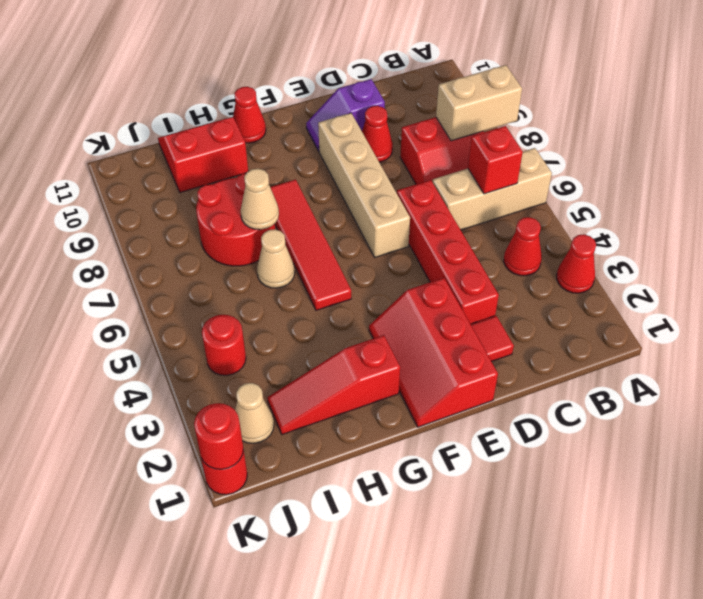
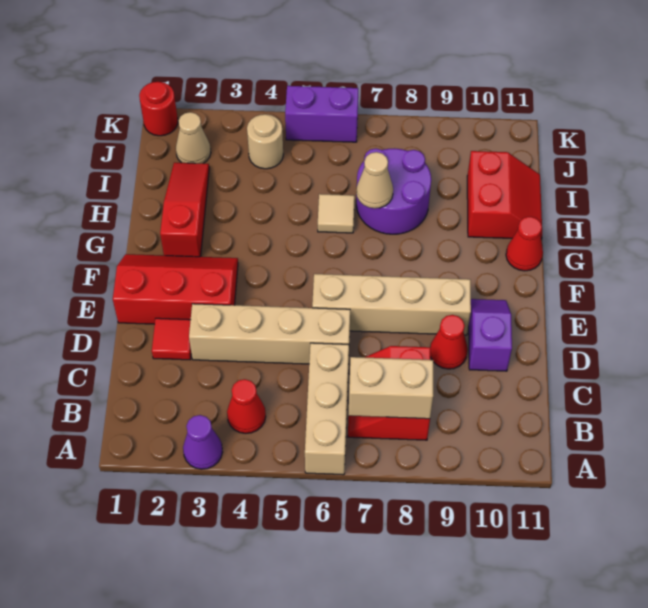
red cone A3 level 1 -> purple cone A3 level 1
tan brick A8:B8 level 2 -> tan brick B7:B8 level 2
red brick B6 level 2 -> none
red brick D3:D6 level 1 -> tan brick D3:D6 level 1
red tile G5:G8 level 1 -> none
tan cone H6 level 1 -> tan tile H6 level 1
red round brick H7:I8 level 1 -> purple round brick H7:I8 level 1
red round brick J4 level 1 -> tan round brick J4 level 1
red round brick K1 level 2 -> none
none -> purple brick K5:K6 level 1

